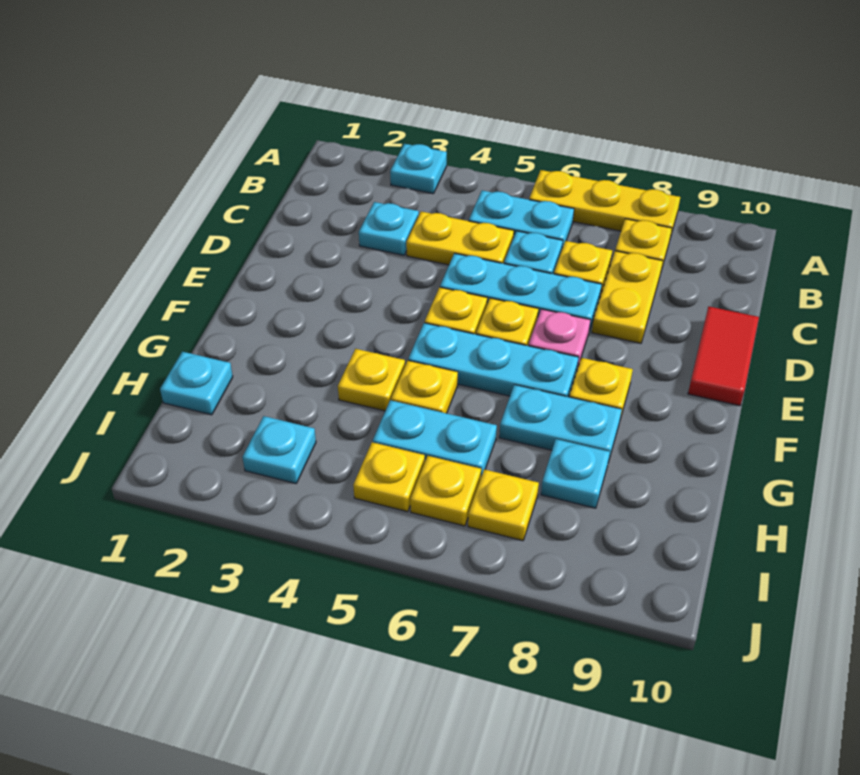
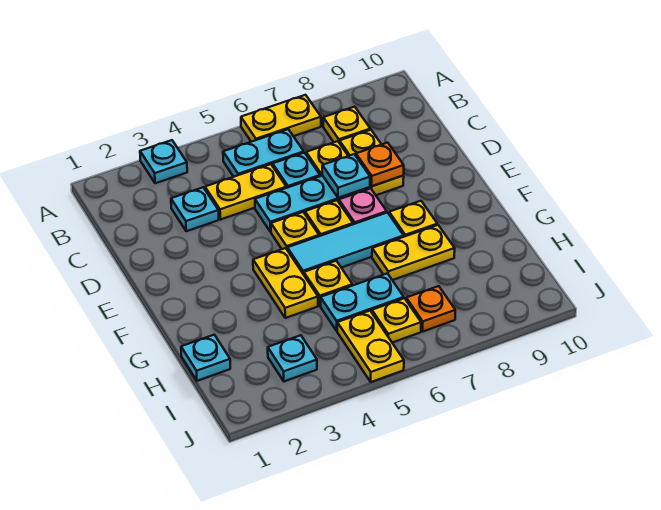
yellow plate A6:A8 level 1 -> yellow plate A6:A7 level 1
none -> orange plate D8 level 2
red tile D10:E10 level 1 -> none
cyan plate F5:F7 level 1 -> cyan tile F5:F7 level 1
yellow plate G4 level 1 -> yellow plate F4:G4 level 1
cyan plate G7:G8 level 1 -> yellow plate G7:G8 level 1
cyan plate H8 level 1 -> cyan plate D7 level 2
yellow plate I5 level 1 -> yellow plate I5:J5 level 1
yellow plate I7 level 1 -> orange plate I7 level 1

